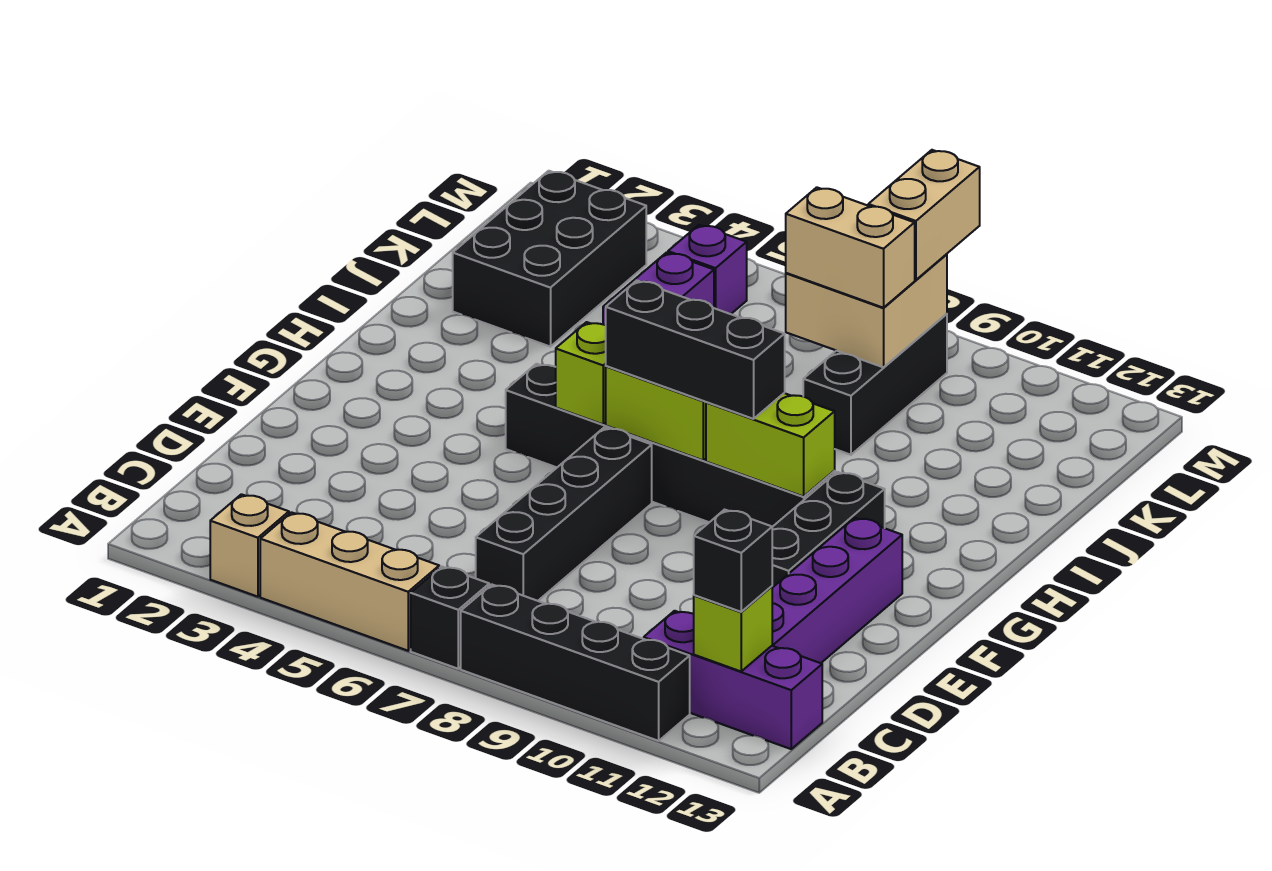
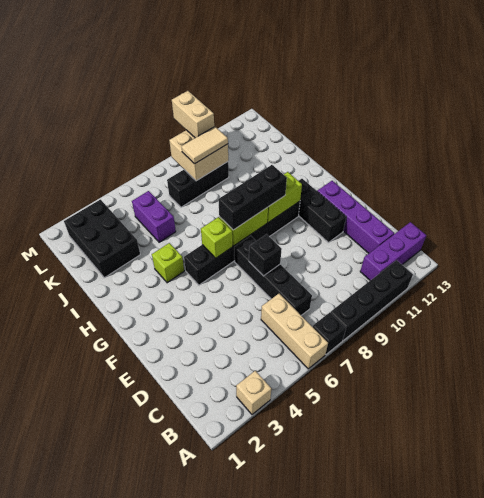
tan brick A4:A6 level 1 -> tan brick A6:C6 level 1
lime brick B12 level 2 -> lime brick H4 level 1
black brick B12 level 3 -> black brick E7 level 2
black brick J9:L9 level 1 -> black brick K7:K9 level 1
tan brick K8:K9 level 3 -> tan tile K8:K9 level 3
purple brick L5 level 1 -> none

